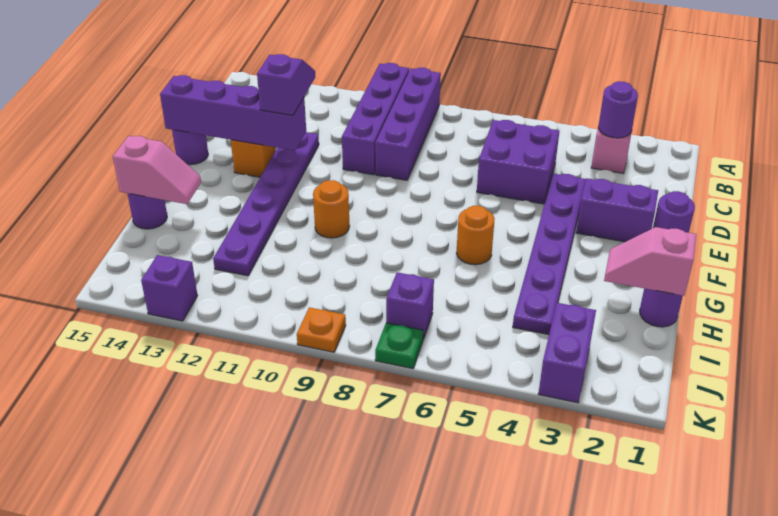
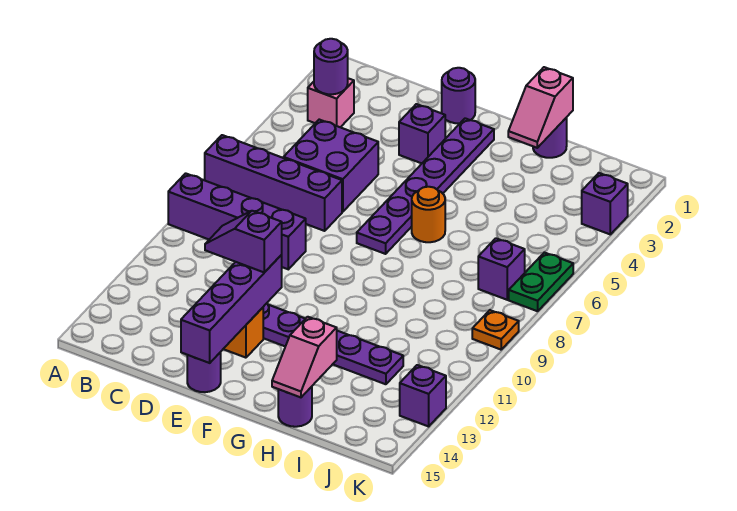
purple brick A10:D10 level 1 -> purple brick A7:D7 level 1
purple plate D4:I4 level 1 -> purple plate F2:F7 level 1
purple brick E2:E3 level 1 -> purple brick E3 level 1
orange round brick G10 level 1 -> none
pink slope H14:H15 level 2 top 15 -> pink slope H14:H15 level 2 top 14
purple brick J3:K3 level 1 -> purple brick K3 level 1
green plate K7 level 1 -> green plate K6:K7 level 1

